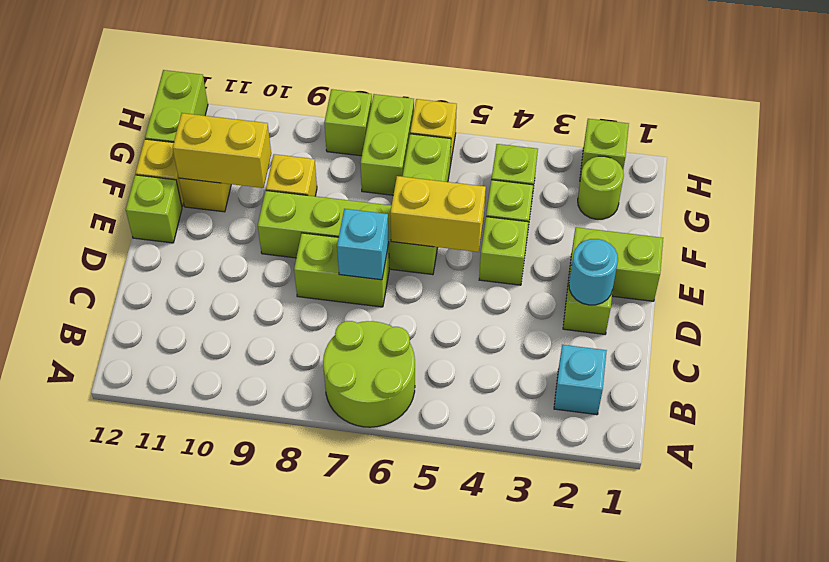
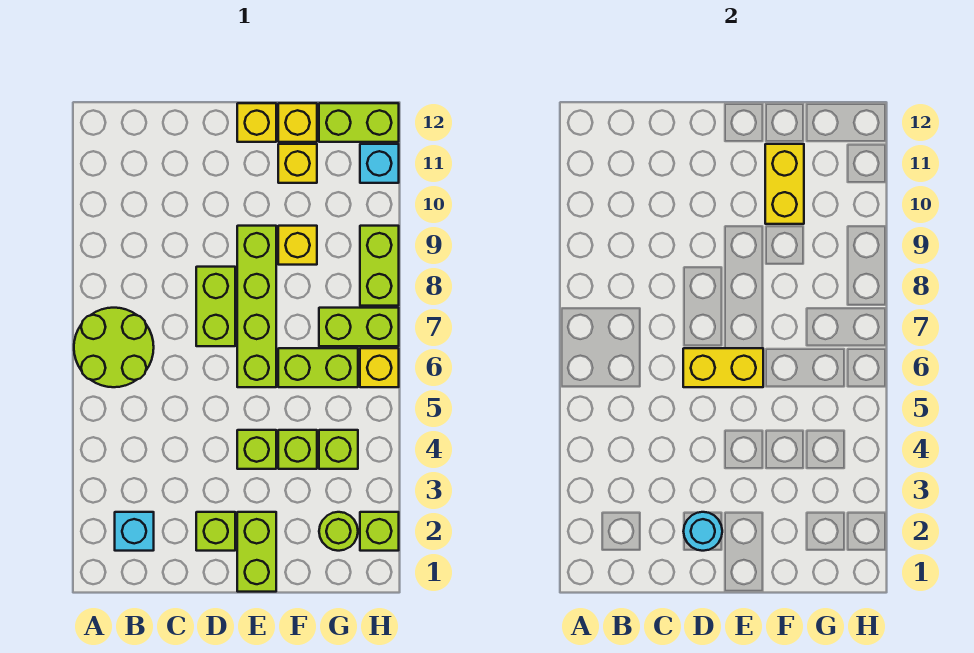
cyan brick D7 level 2 -> cyan brick H11 level 1
yellow brick E5:E6 level 2 -> yellow brick D6:E6 level 2
lime brick E12 level 1 -> yellow brick E12 level 1
lime brick H8 level 1 -> lime brick H8:H9 level 1

